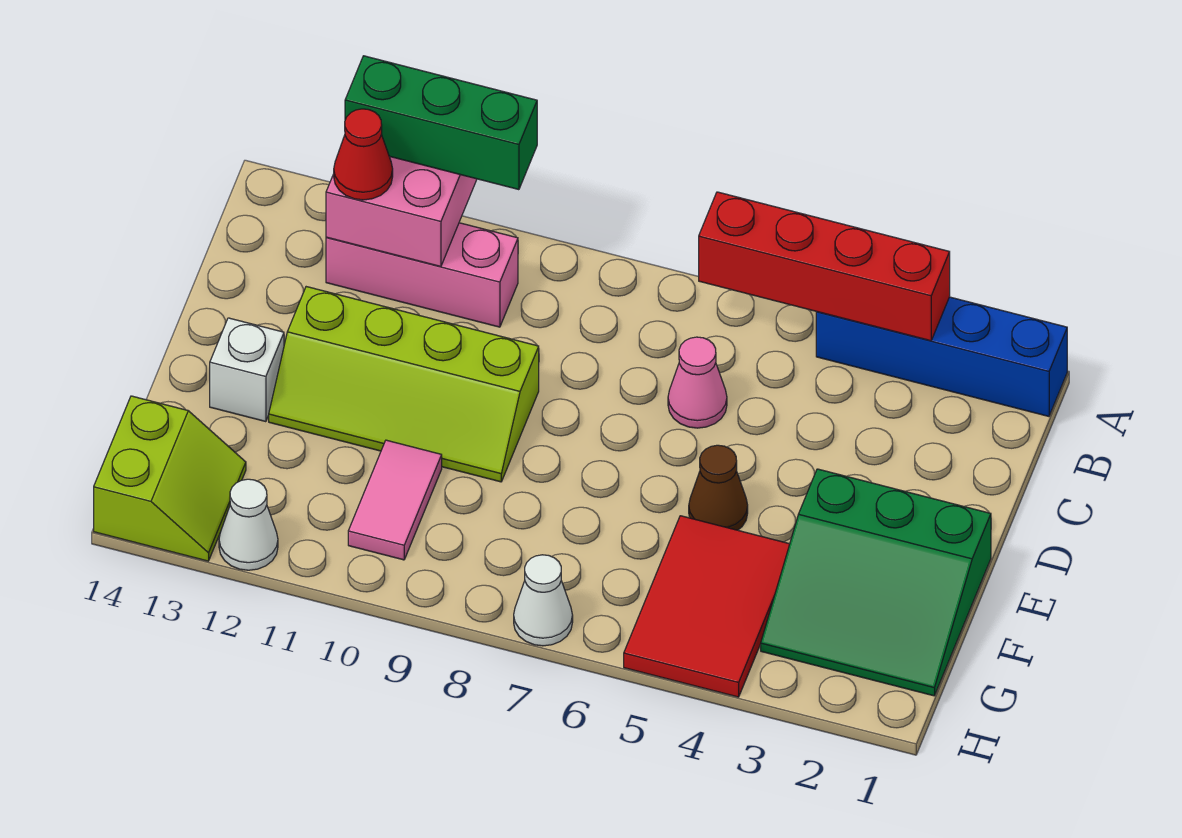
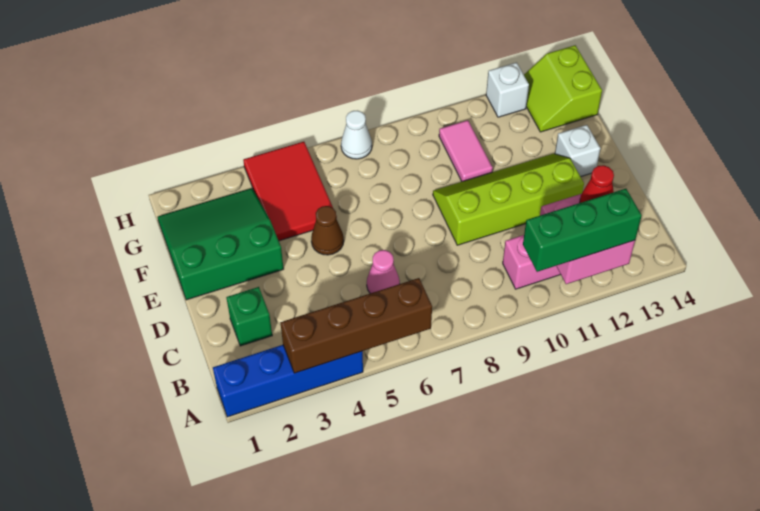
red brick A3:A6 level 2 -> brown brick A3:A6 level 2
none -> green brick C2 level 1
white cone H12 level 1 -> white brick H12 level 1

